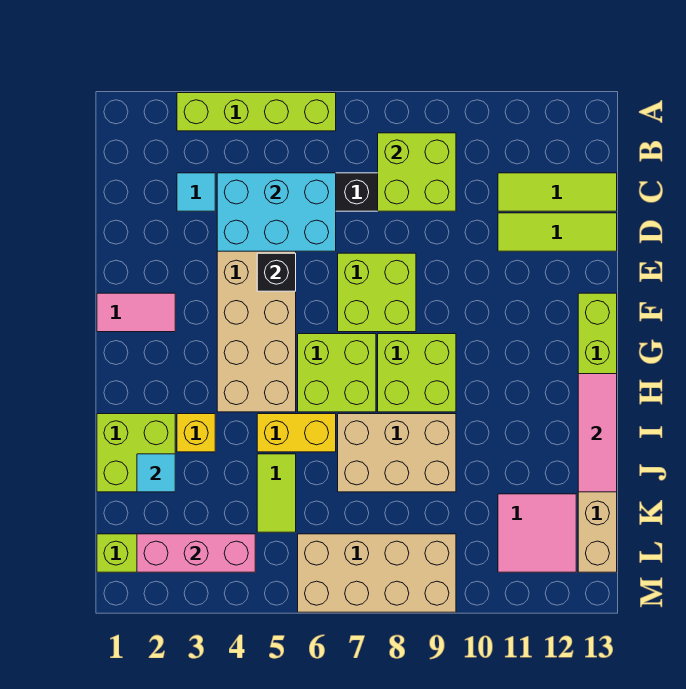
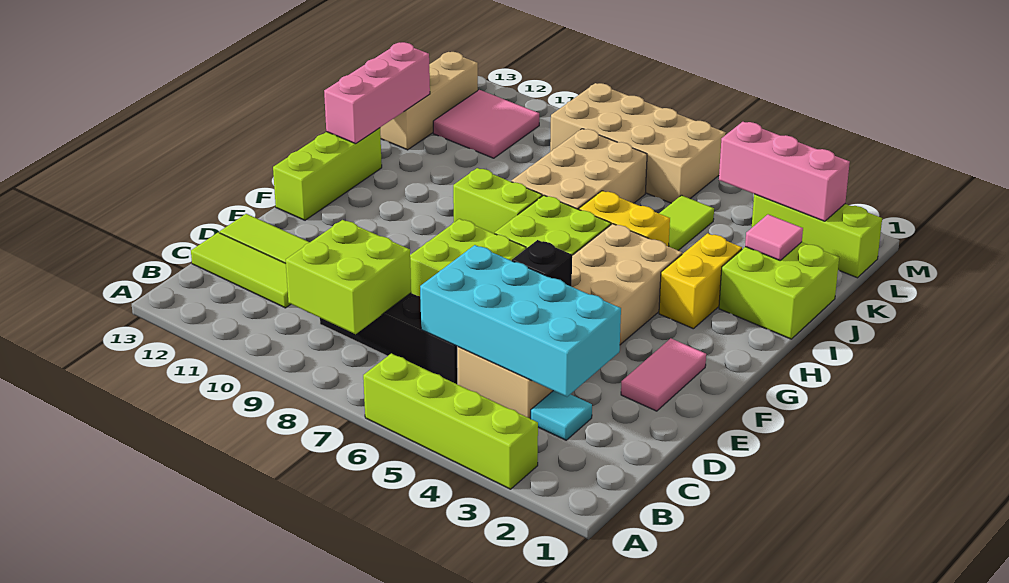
cyan brick C4:D6 level 2 -> cyan brick C3:D6 level 2
pink tile F1:F2 level 1 -> pink tile E2:F2 level 1
lime brick G8:H9 level 1 -> lime brick H8:H9 level 1
pink tile H13:J13 level 2 -> pink brick H13:J13 level 2
yellow brick I3 level 1 -> yellow brick H3:I3 level 1
tan brick I7:J9 level 1 -> tan brick I7:K8 level 1
cyan tile J2 level 2 -> pink tile J2 level 2

